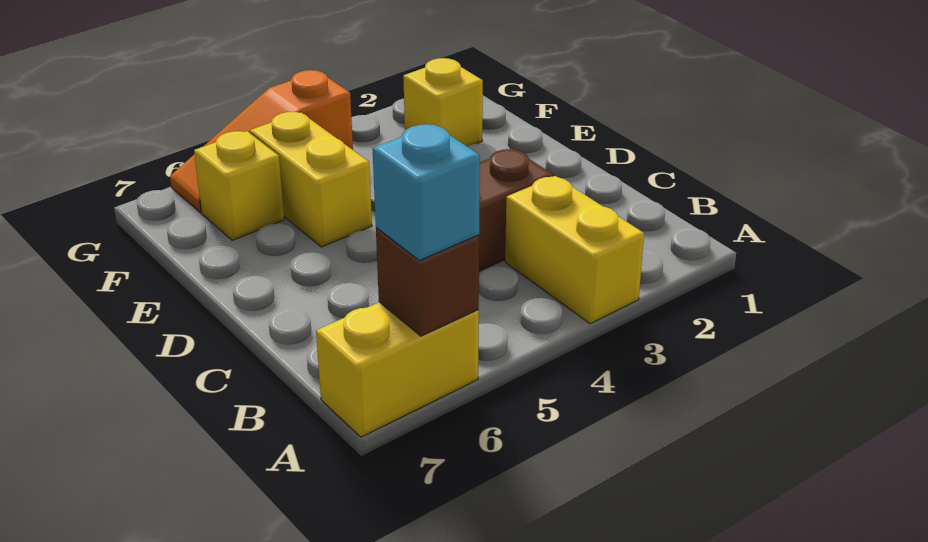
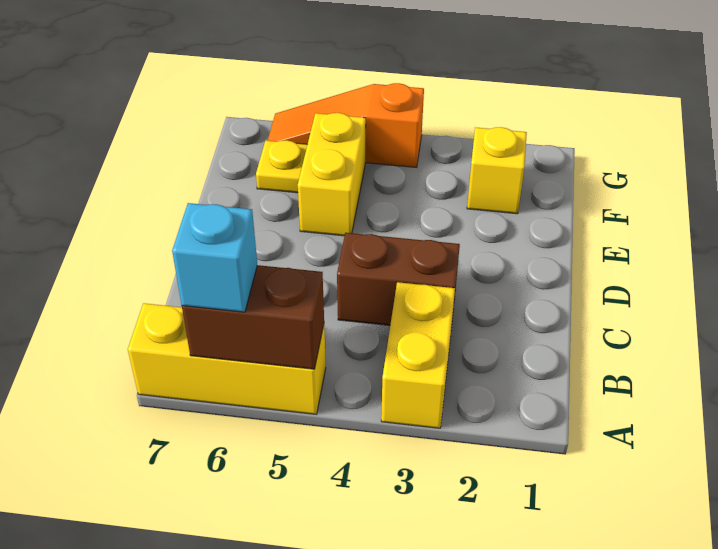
yellow brick A6:A7 level 1 -> yellow brick A5:A7 level 1
brown brick A6 level 2 -> brown brick A5:A6 level 2
yellow brick F6 level 1 -> yellow plate F6 level 1

